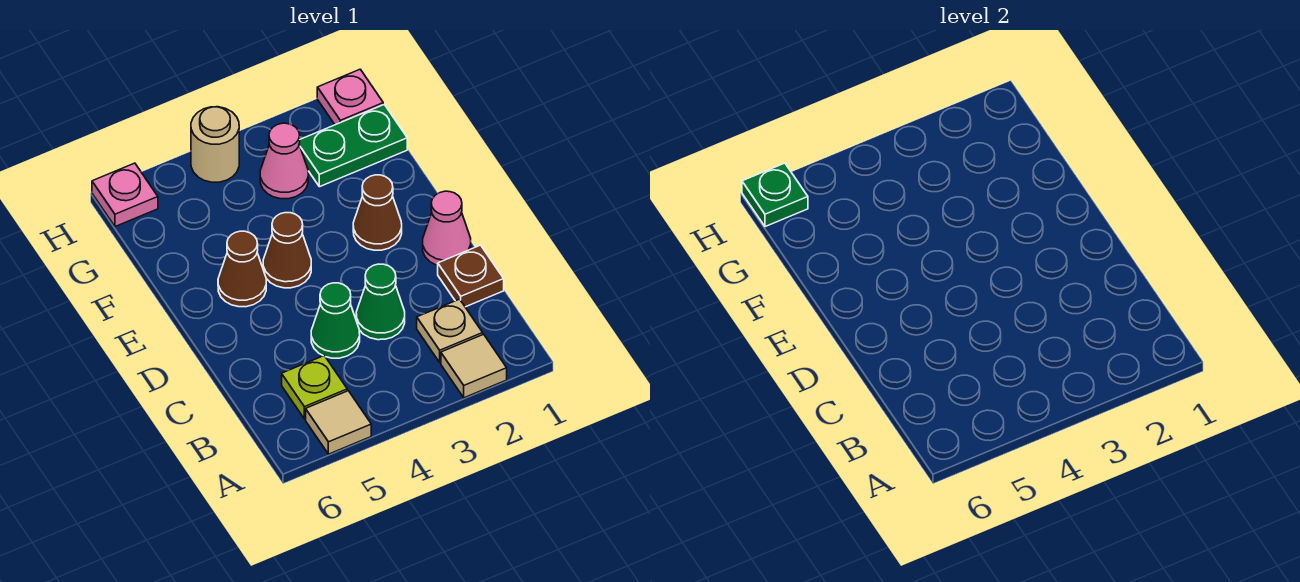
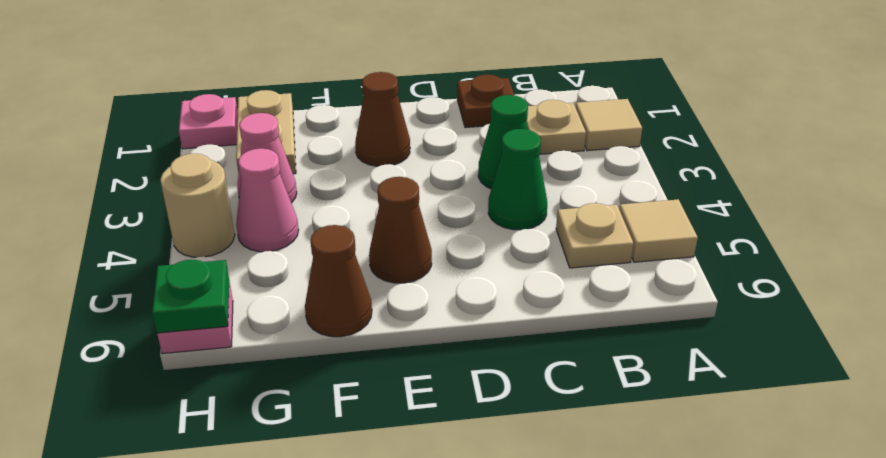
lime plate B5 level 1 -> tan plate B5 level 1
pink cone D1 level 1 -> pink cone G4 level 1
brown cone E4 level 1 -> brown cone F6 level 1
green plate G1:G2 level 1 -> tan plate G1:G2 level 1

